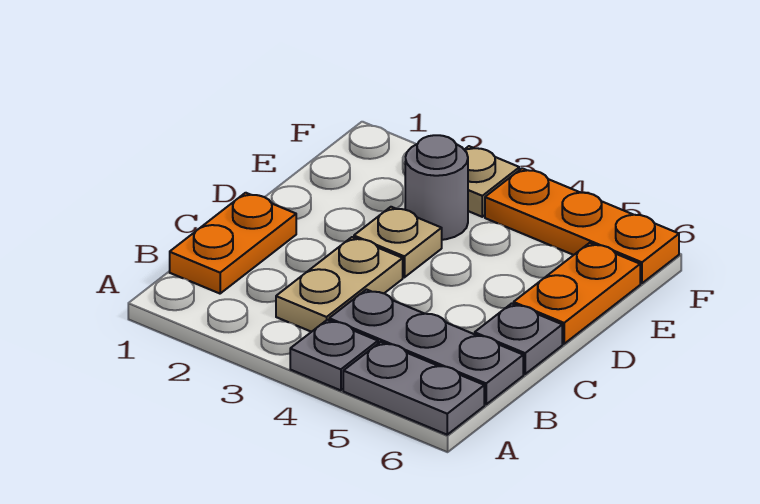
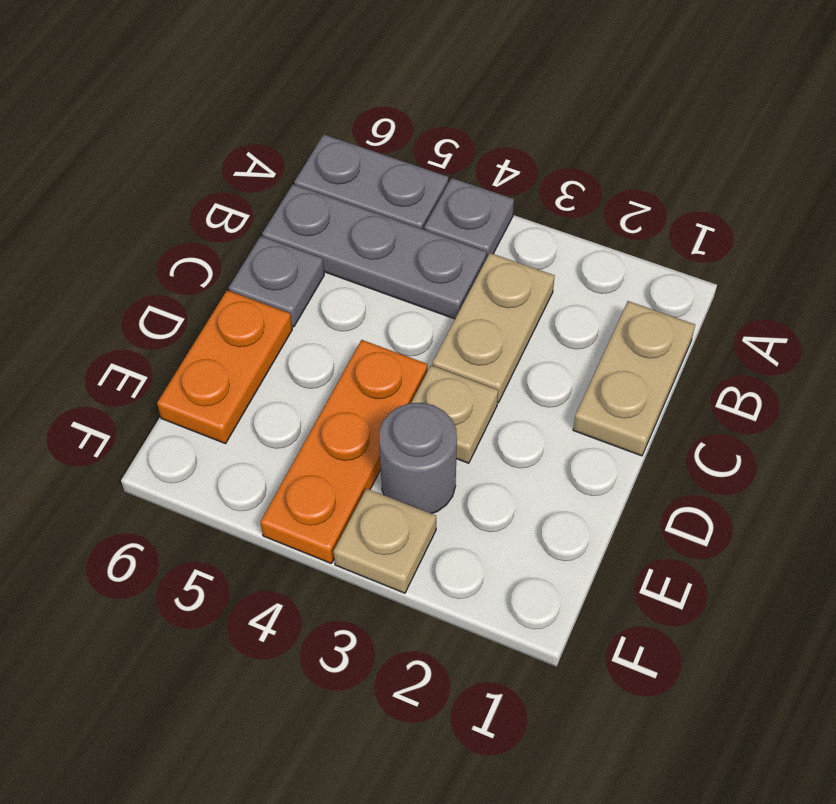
orange plate B1:C1 level 1 -> tan plate B1:C1 level 1
orange plate F4:F6 level 1 -> orange plate D4:F4 level 1

